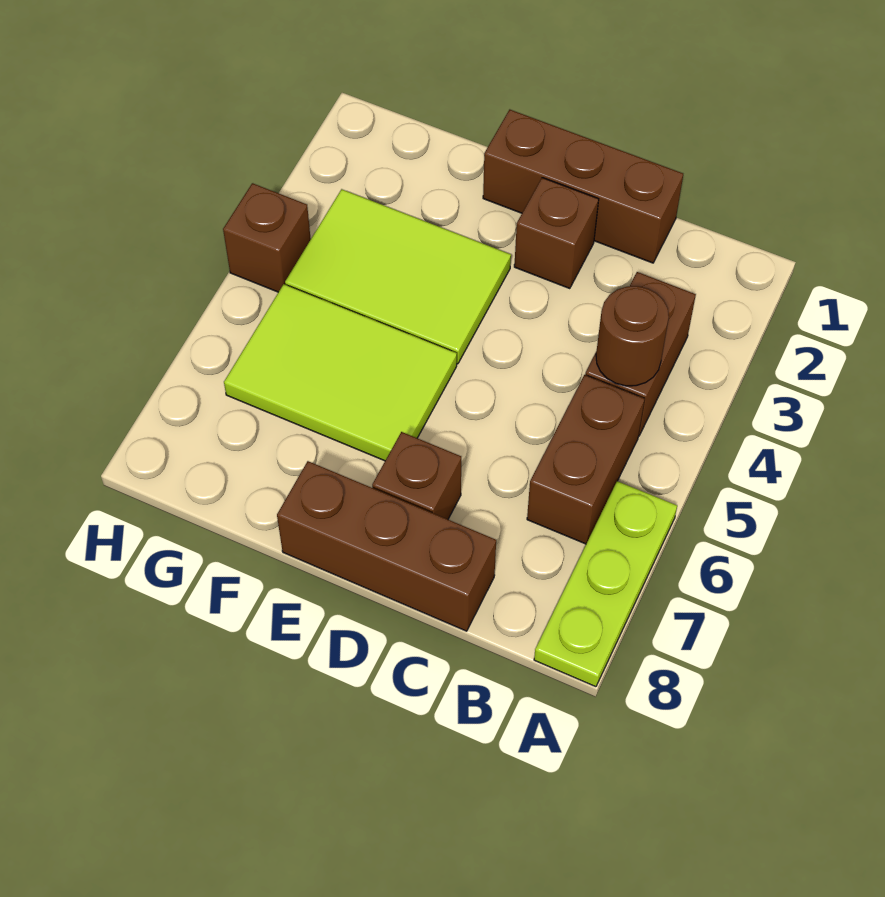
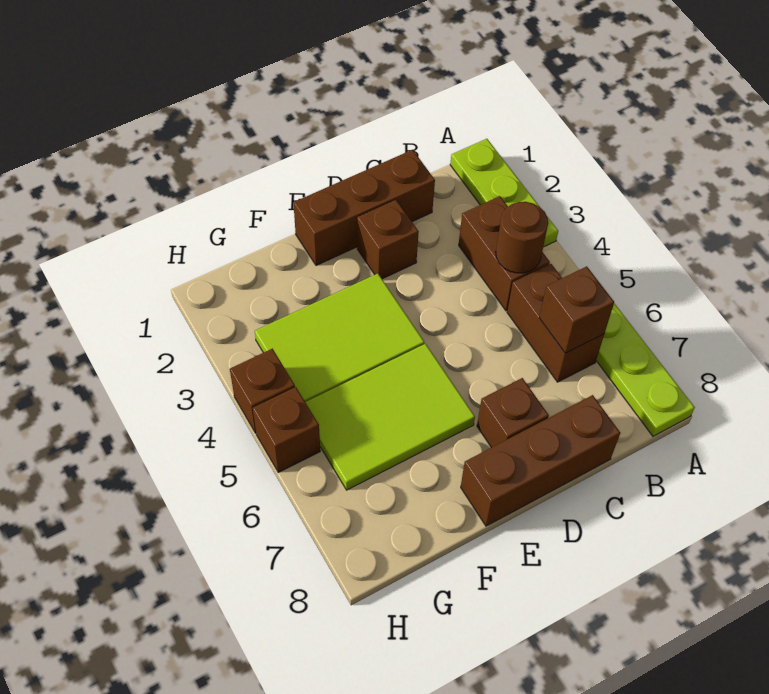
none -> lime plate A1:A3 level 1
none -> brown brick B6 level 2
none -> brown brick H5 level 1

